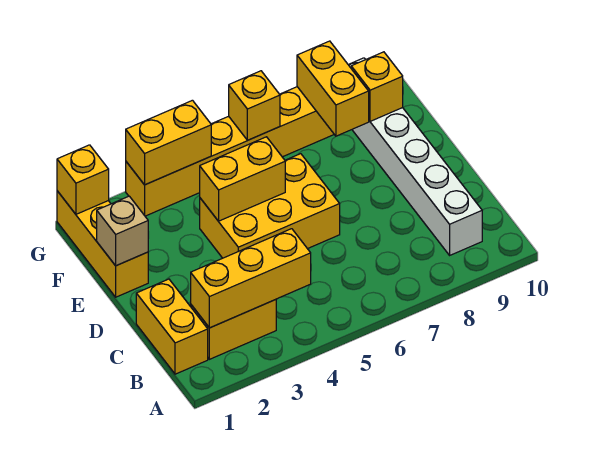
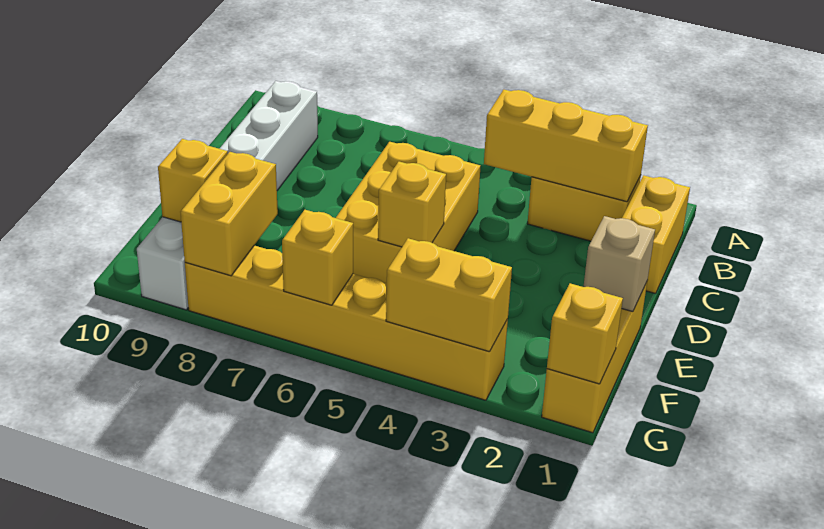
yellow brick D4:E6 level 1 -> yellow brick C5:E6 level 1
yellow brick E4:E5 level 2 -> yellow brick E5 level 2

